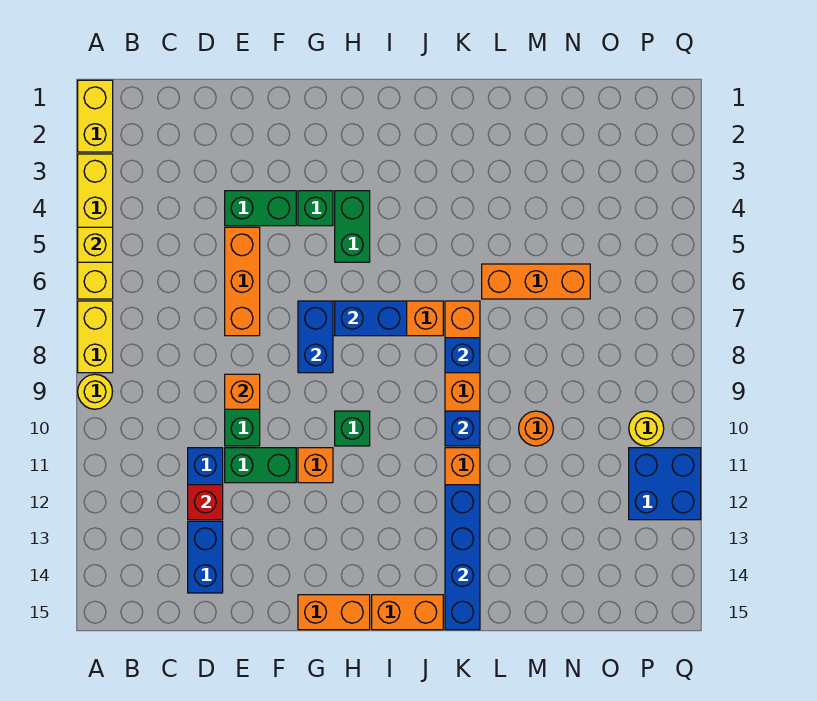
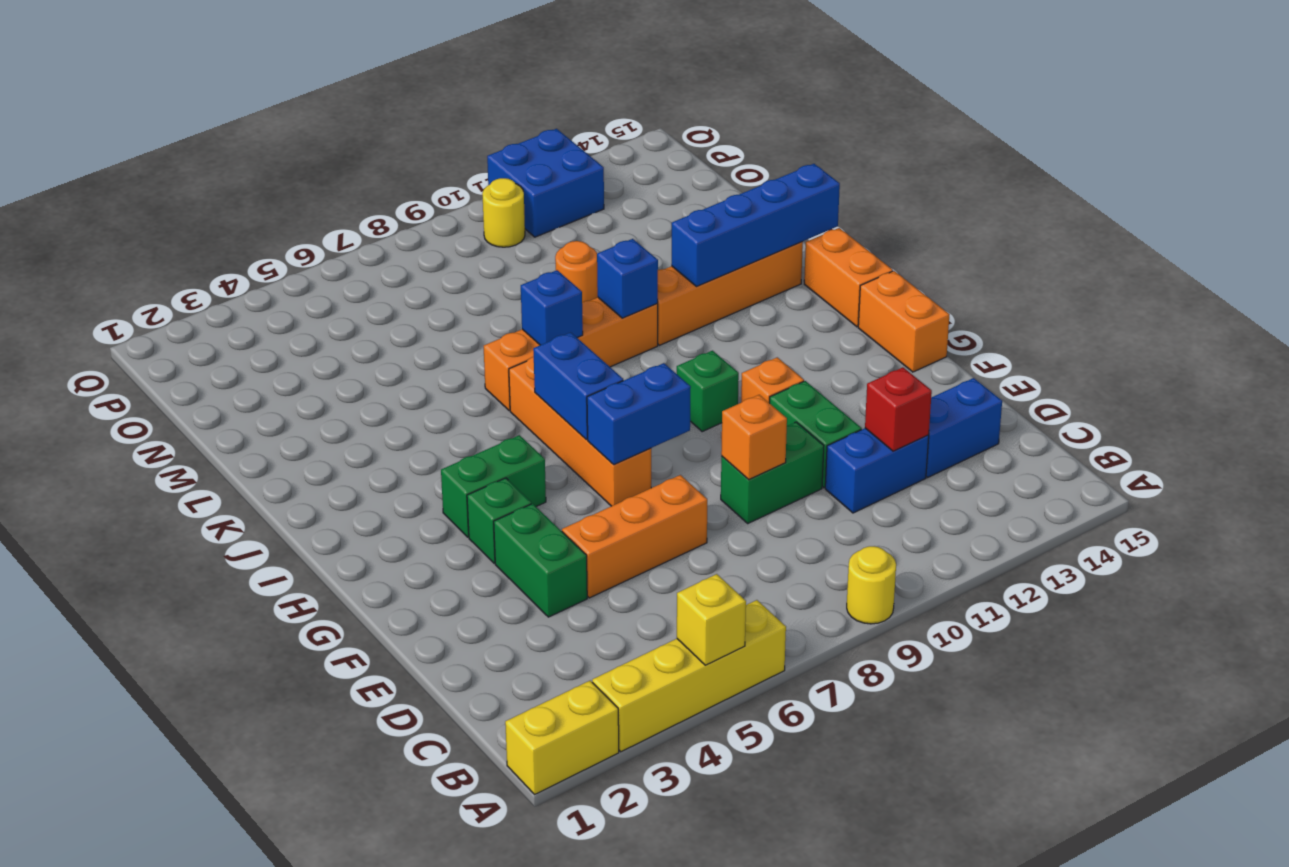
yellow brick A7:A8 level 1 -> none
orange brick L6:N6 level 1 -> none

